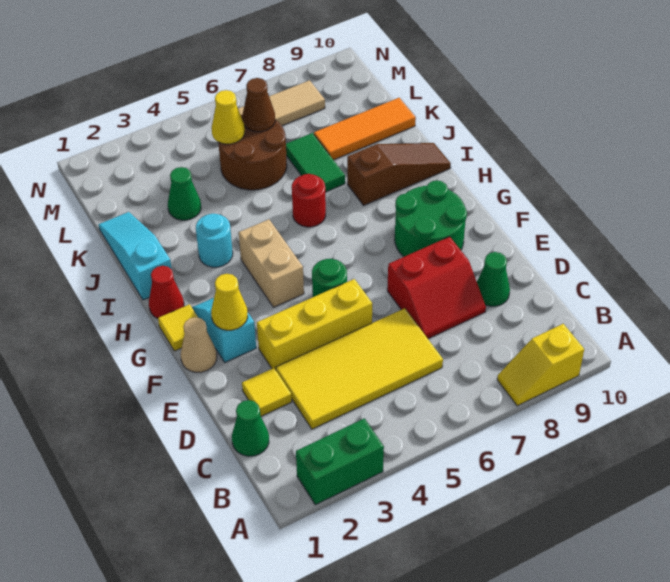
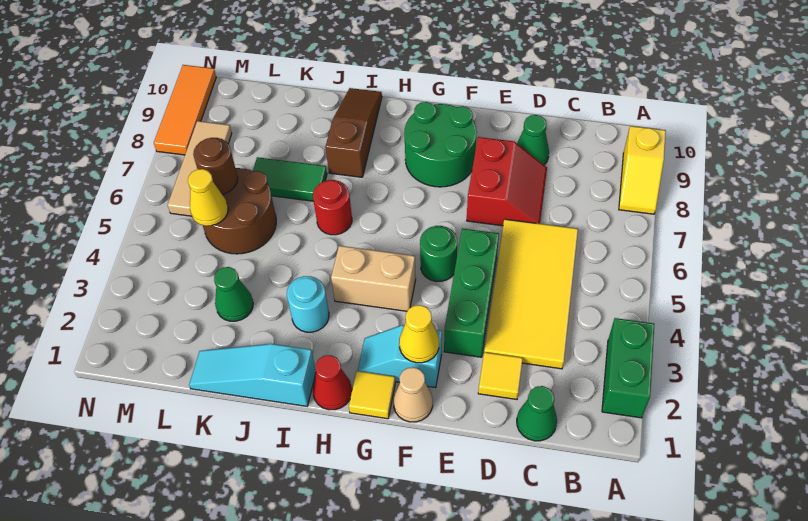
yellow brick E3:E5 level 1 -> green brick E3:E5 level 1
orange tile K8:K10 level 1 -> orange tile N8:N10 level 1
brown cone L6 level 2 -> brown round brick L6 level 2

